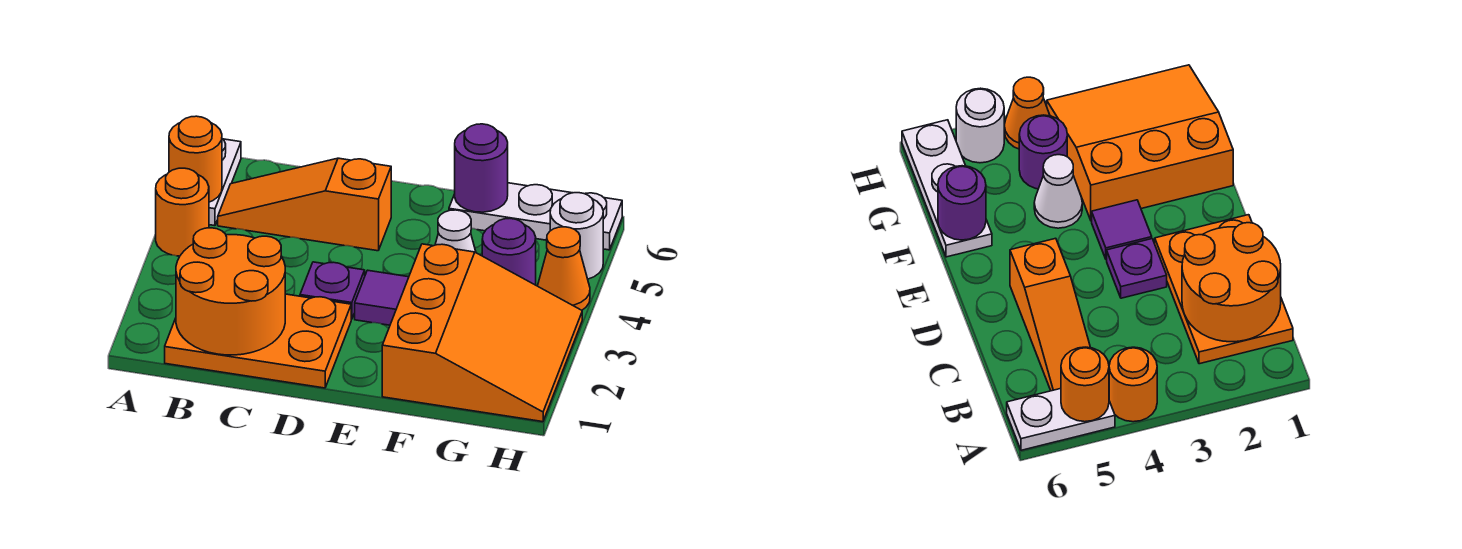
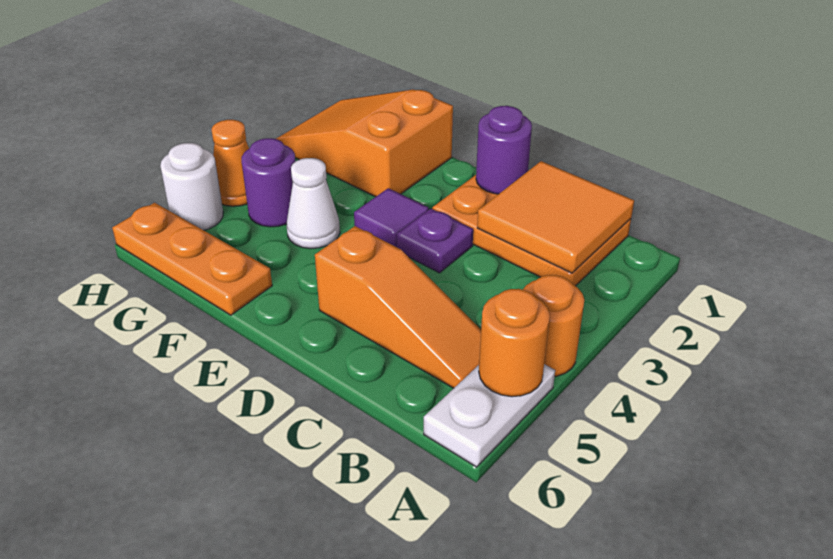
orange round brick B1:C2 level 2 -> orange tile B1:C2 level 2
orange slope F1:H3 level 1 top F -> orange slope F1:H2 level 1 top F
white plate F6:H6 level 1 -> orange plate F6:H6 level 1
purple round brick F6 level 2 -> purple round brick D1 level 2

